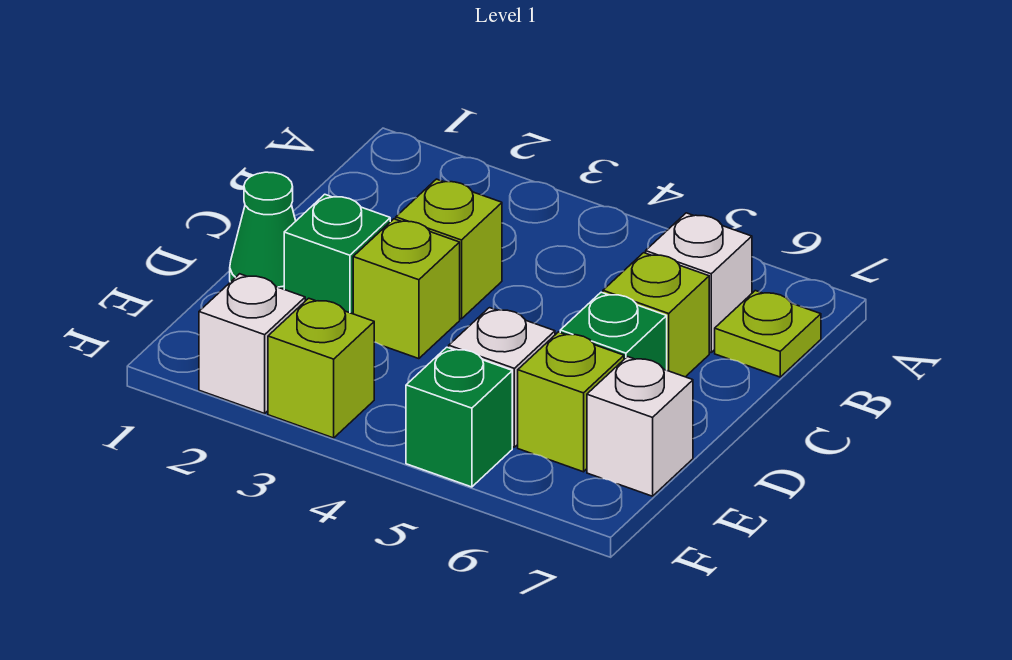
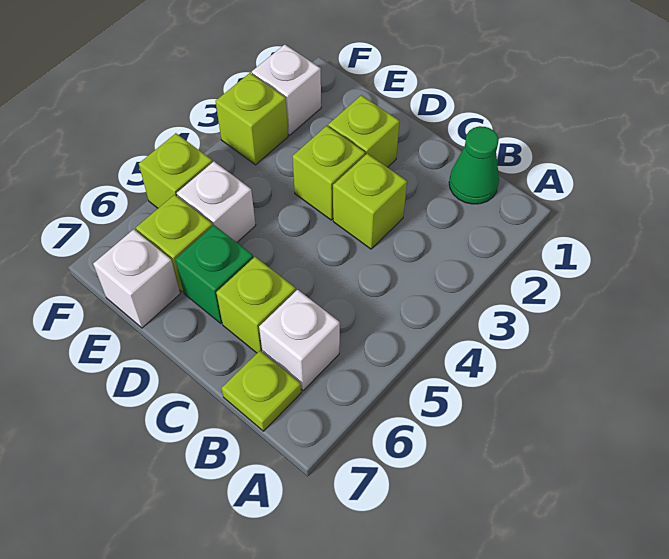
green cone D1 level 1 -> green cone B1 level 1
green brick D2 level 1 -> lime brick D2 level 1
green brick F5 level 1 -> lime brick F5 level 1

